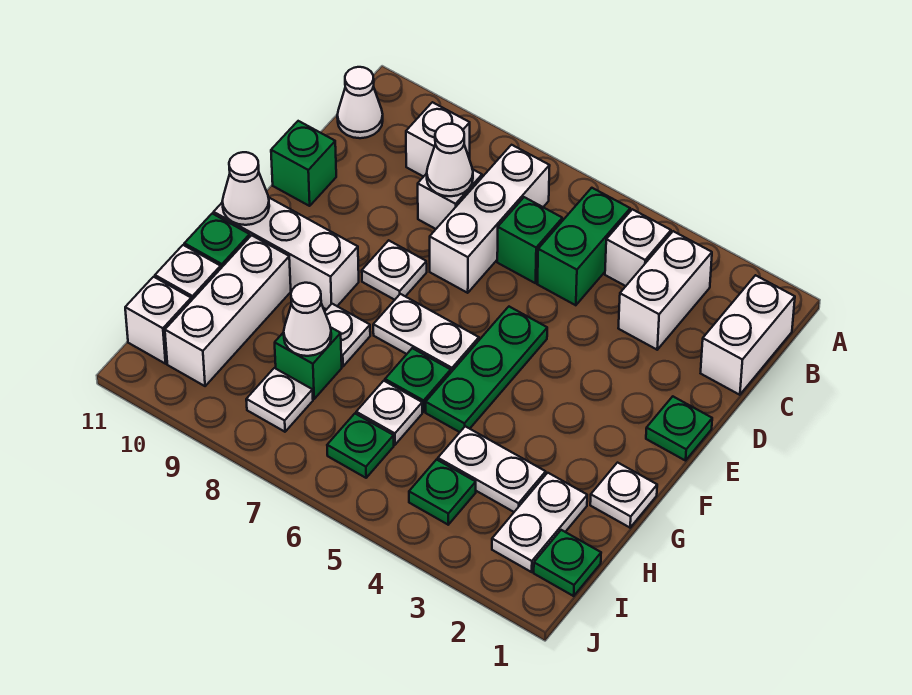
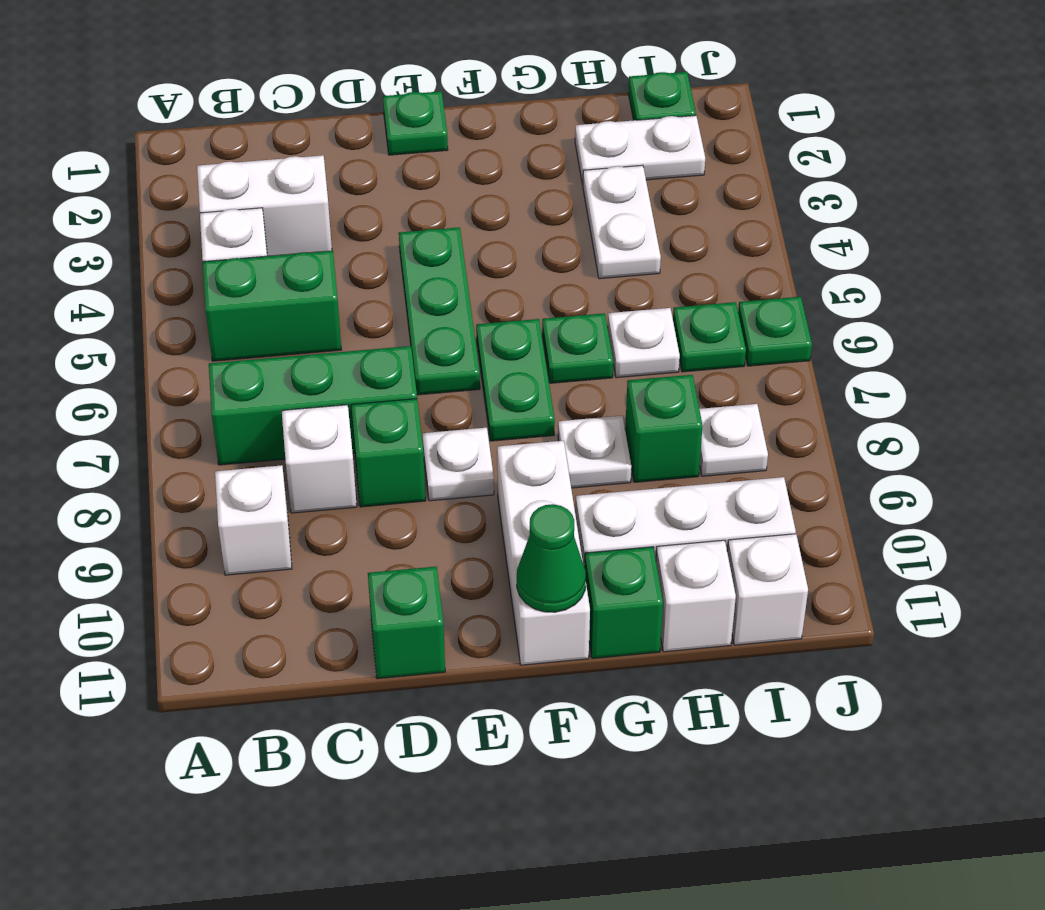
white brick B1:C1 level 1 -> none
white brick B7:D7 level 1 -> green brick B7:D7 level 1
white cone B11 level 1 -> none
green brick C6 level 1 -> green brick D8 level 1
white cone C8 level 2 -> none
green plate E5:G5 level 1 -> green plate E4:E6 level 1
white plate F6:F7 level 1 -> green plate F6:F7 level 1
white cone F11 level 2 -> green cone F11 level 2
white plate G1 level 1 -> none
white cone H8 level 2 -> none
green plate I4 level 1 -> green plate J6 level 1

